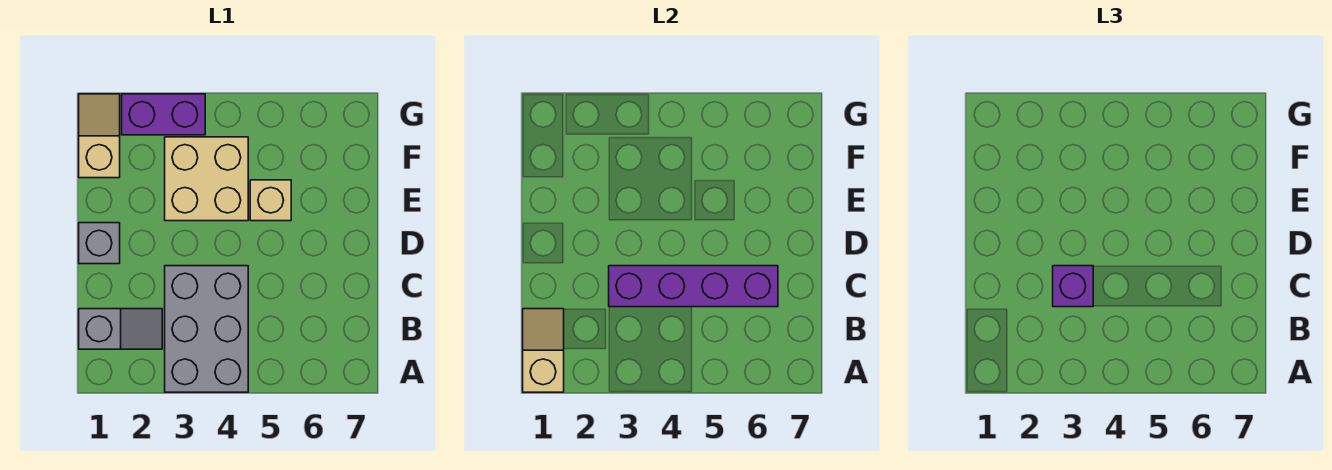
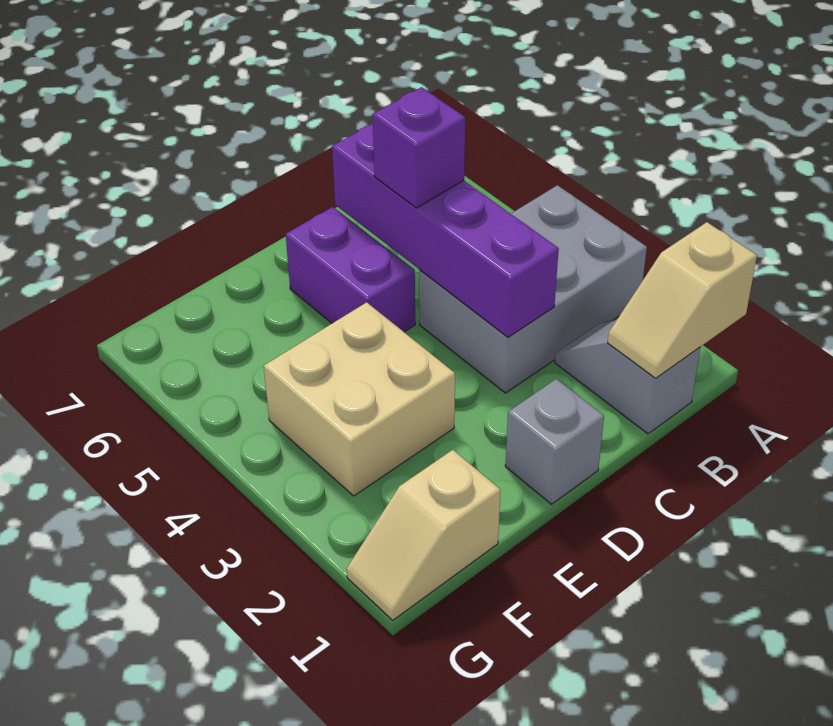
purple brick C3 level 3 -> purple brick C5 level 3
tan brick E5 level 1 -> none
purple brick G2:G3 level 1 -> purple brick D5:D6 level 1

